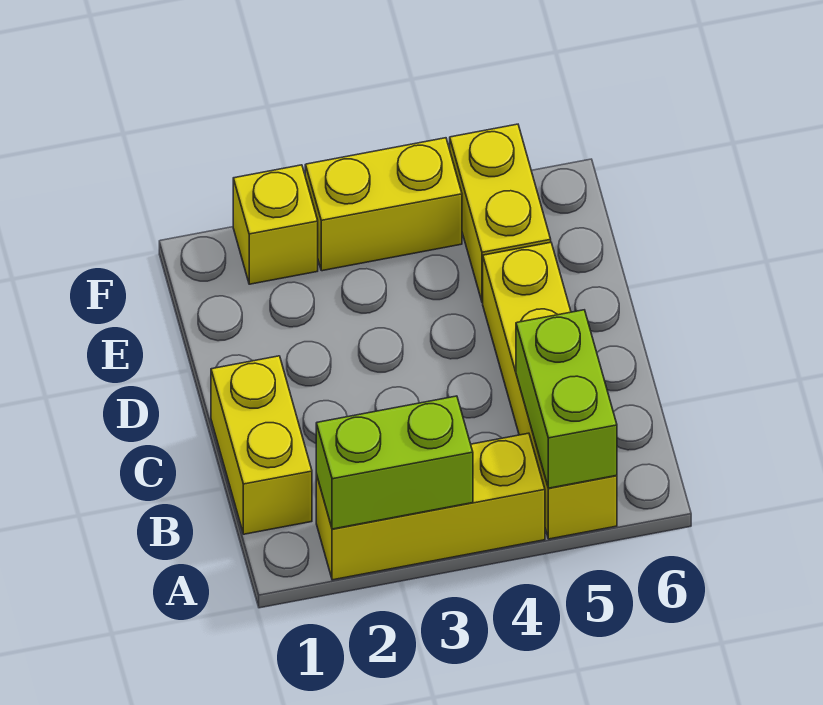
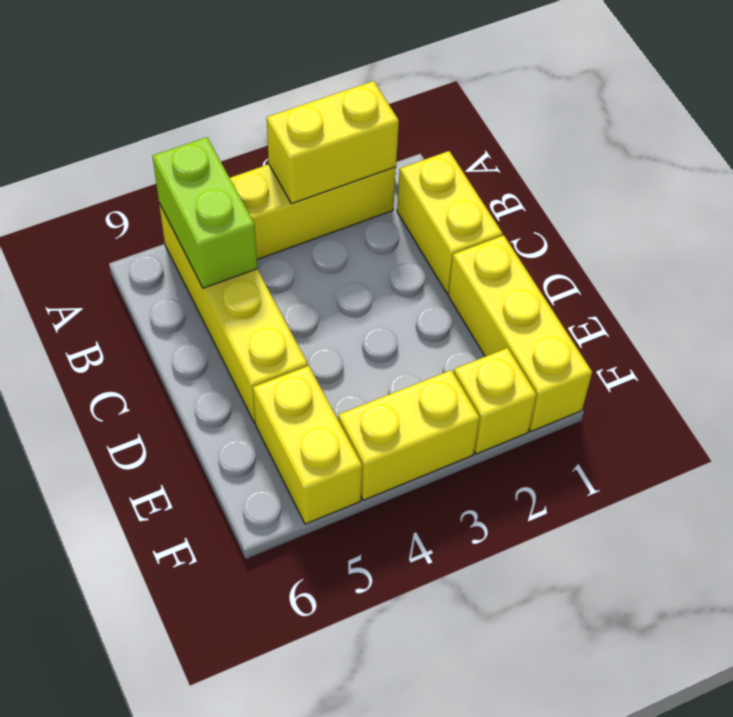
lime brick A2:A3 level 2 -> yellow brick A2:A3 level 2
none -> yellow brick D1:F1 level 1

